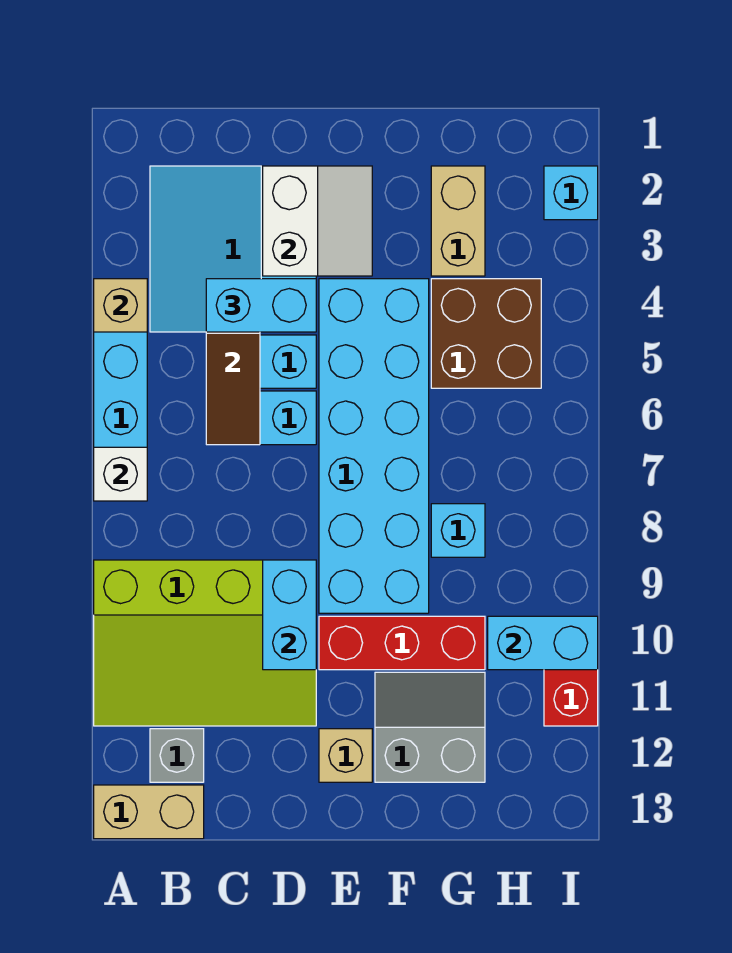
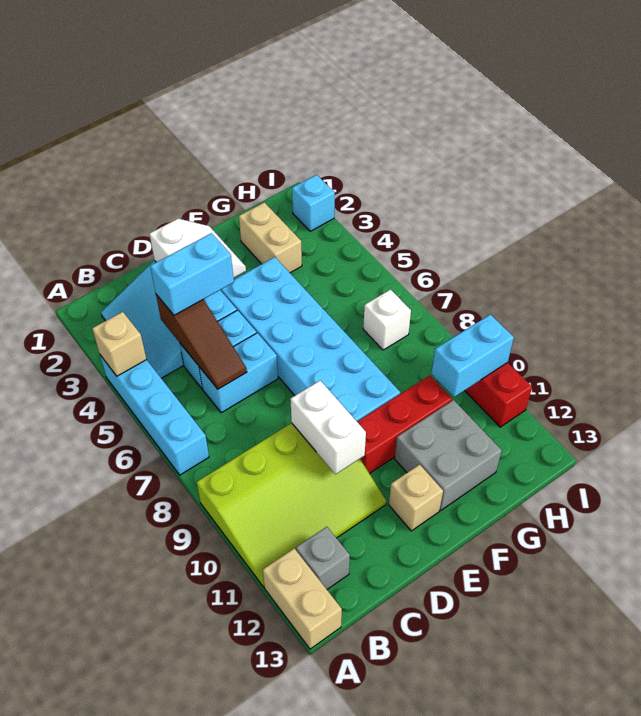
white brick A7 level 2 -> white brick H7 level 1
tan brick A13:B13 level 1 -> tan brick A12:A13 level 1
cyan brick D9:D10 level 2 -> white brick D9:D10 level 2
grey slope F11:G12 level 1 top 12 -> grey brick F11:G12 level 1
brown brick G4:H5 level 1 -> none
cyan brick G8 level 1 -> none

